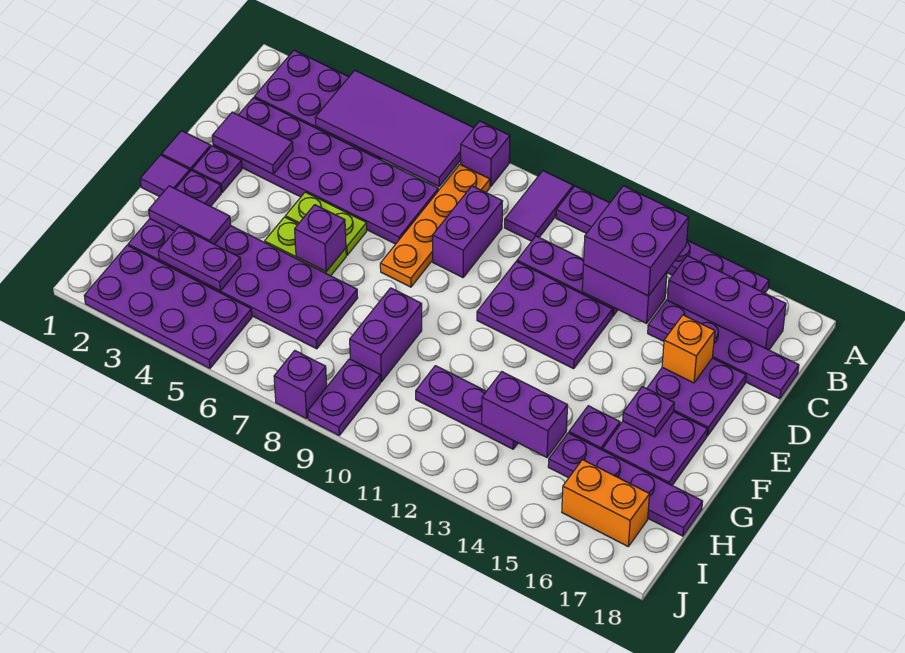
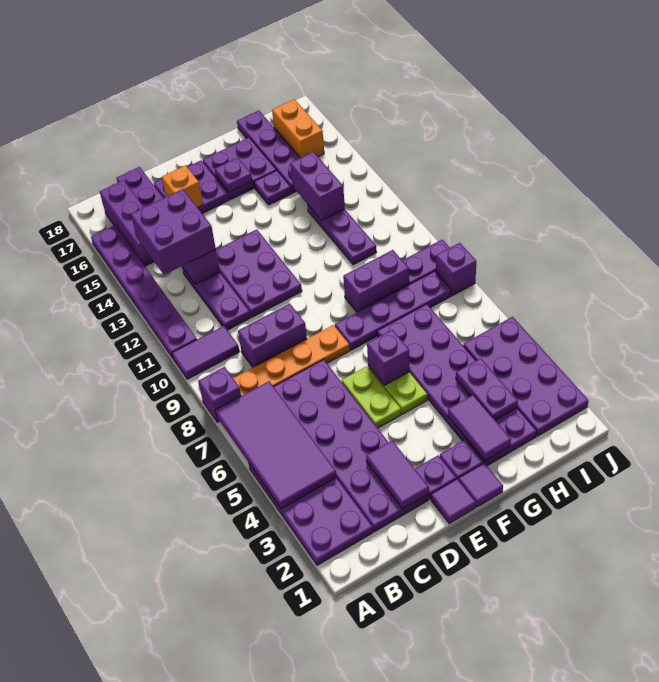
none -> purple plate F8:I8 level 1

